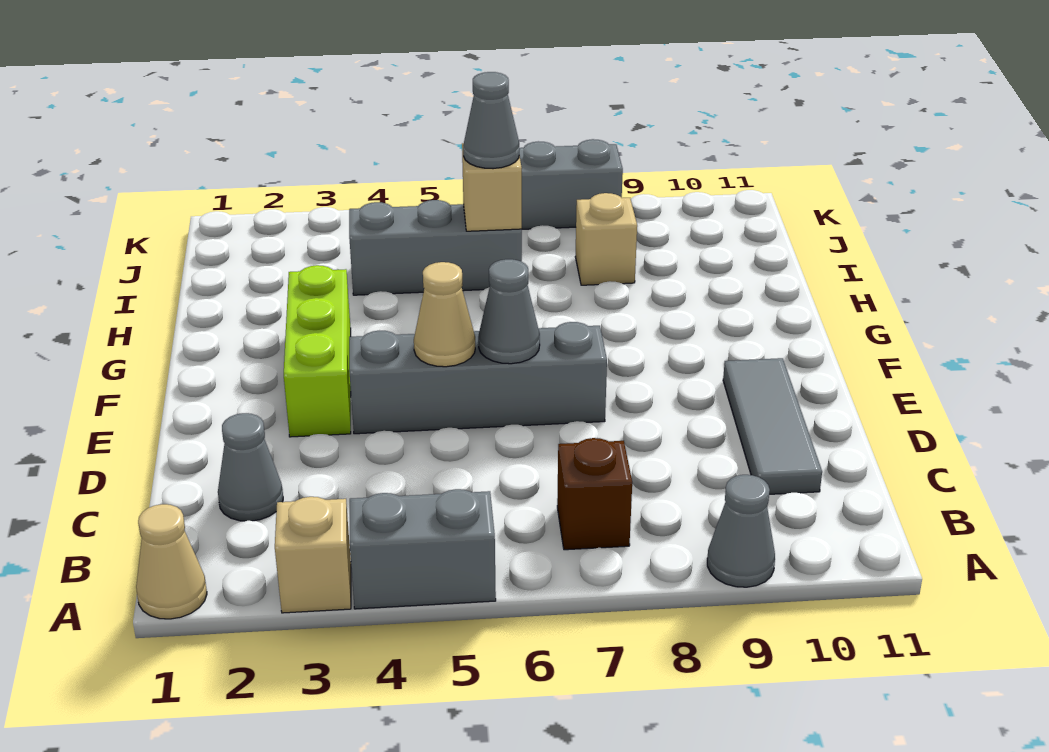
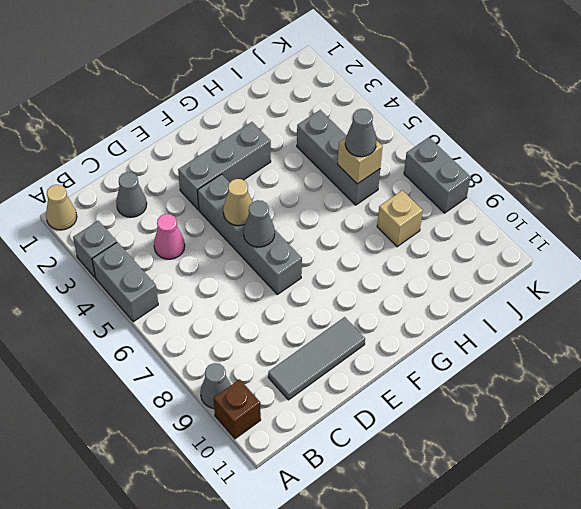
tan brick A3 level 1 -> grey brick A3 level 1
brown brick B7 level 1 -> brown brick A10 level 1
none -> pink cone C4 level 1
lime brick E3:G3 level 1 -> grey brick E3:G3 level 1

